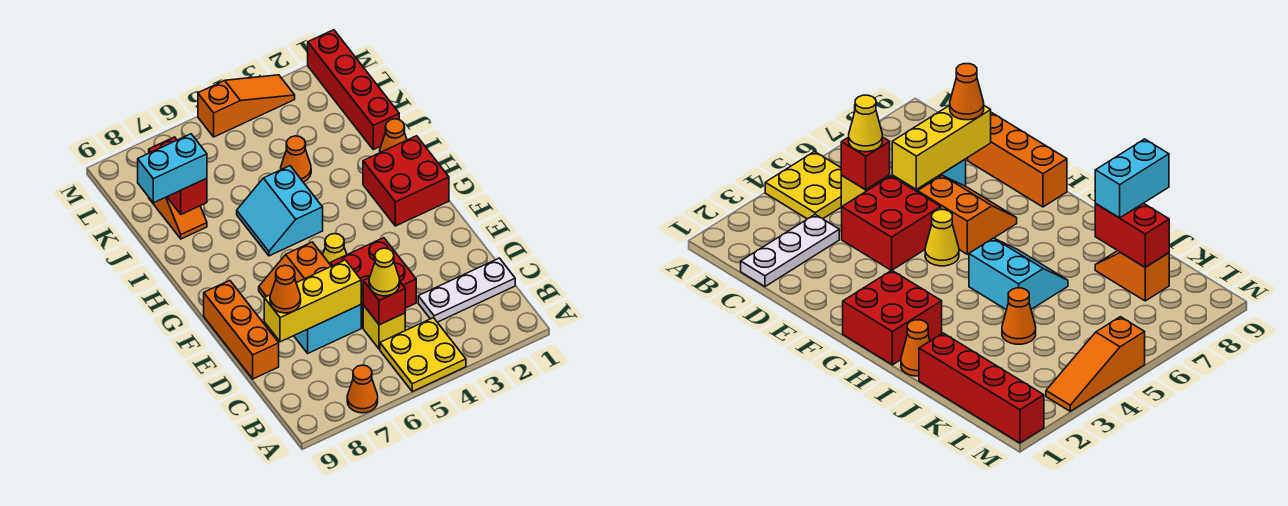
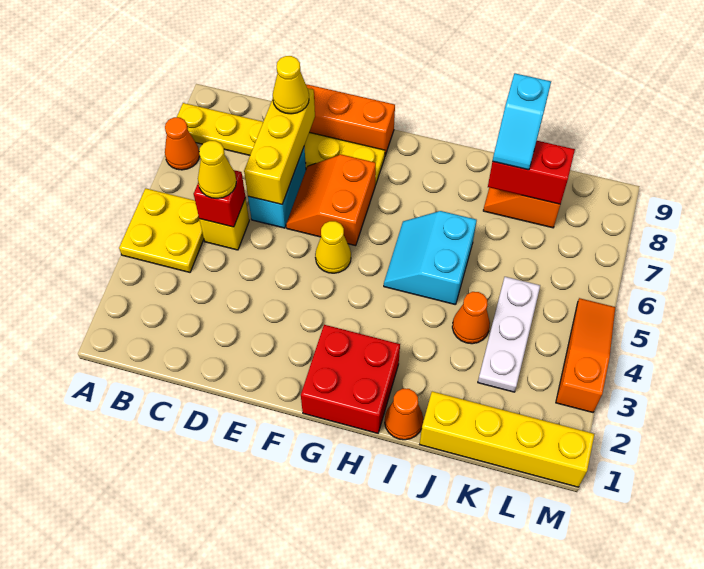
none -> yellow plate A8:F8 level 1
white plate C1:C3 level 1 -> white plate K3:K5 level 1
red brick D4:E5 level 1 -> none
orange cone D8 level 3 -> yellow cone D8 level 3
orange slope E6:F7 level 1 top 6 -> orange slope E6:F7 level 1 top F
cyan slope H5:I6 level 1 top 5 -> cyan slope H5:I6 level 1 top I
red brick J1:M1 level 1 -> yellow brick J1:M1 level 1
cyan brick J8:J9 level 3 -> cyan slope J8:J9 level 3 top 9
orange slope M3:M5 level 1 top 5 -> orange slope M3:M5 level 1 top 3

